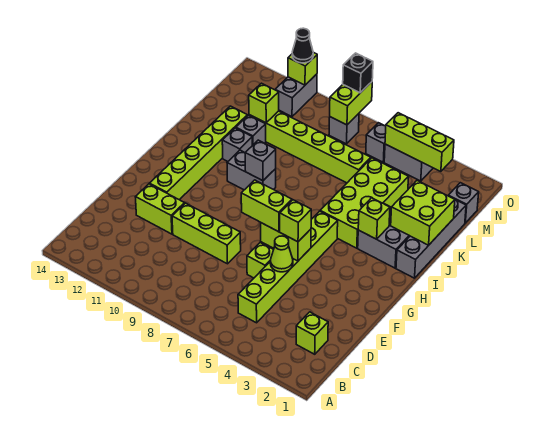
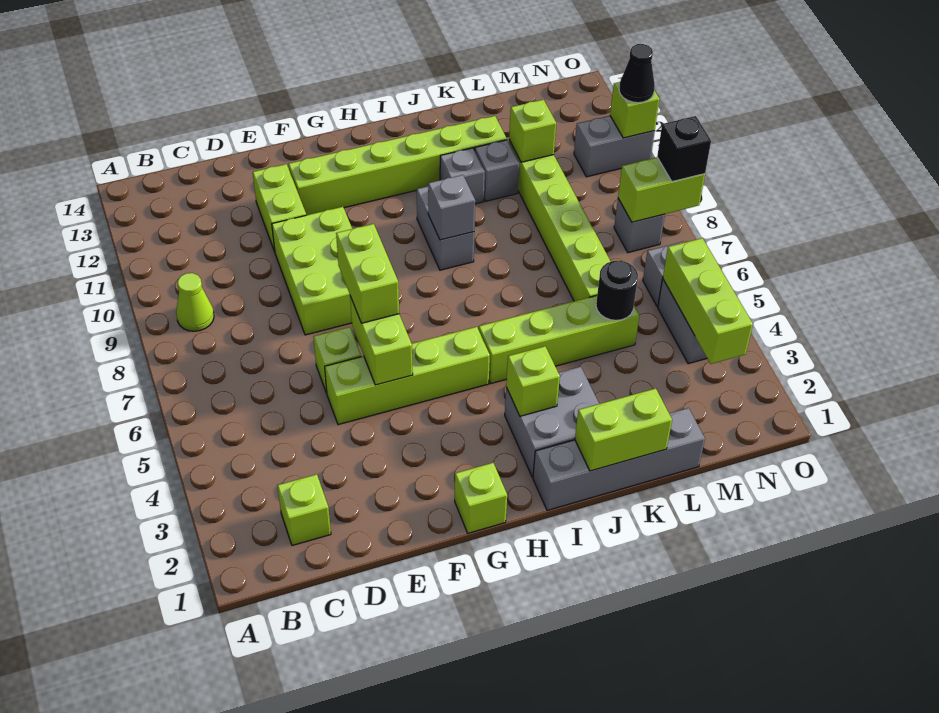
lime brick C5:H5 level 1 -> lime brick E5:H5 level 1
lime cone E5 level 2 -> lime cone B9 level 1
lime brick E8:E10 level 1 -> lime brick E8:F10 level 1
lime brick F5 level 3 -> lime brick G1 level 1
lime brick I4:L5 level 1 -> lime brick I5:L5 level 1
lime brick J1:K2 level 2 -> lime brick J1:K1 level 2
none -> black round brick L5 level 2
grey brick M1 level 1 -> none

